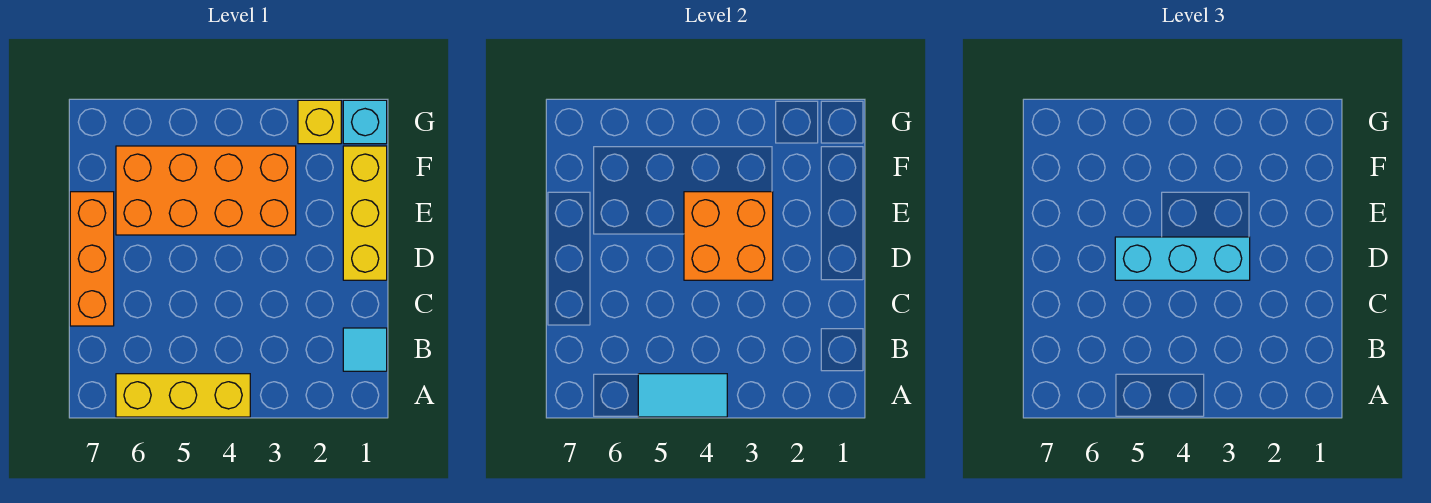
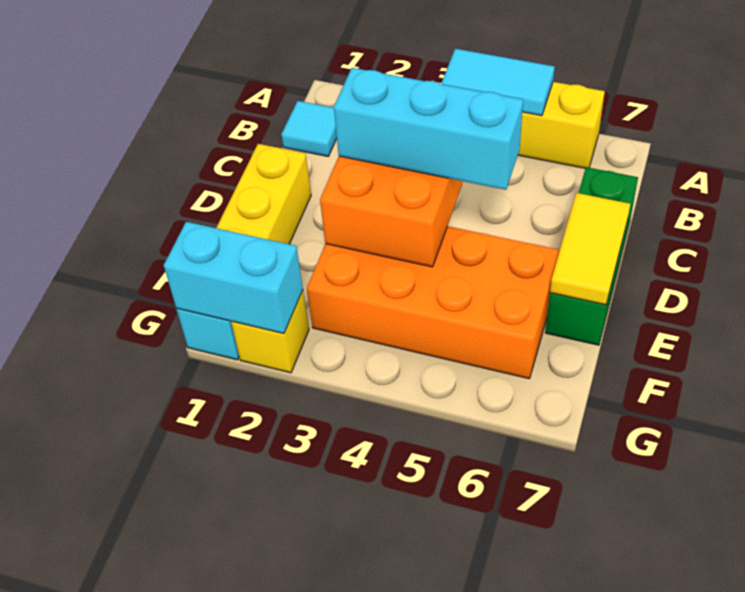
orange brick C7:E7 level 1 -> green brick C7:E7 level 1
none -> yellow tile D7:E7 level 2
none -> cyan brick G1:G2 level 2

